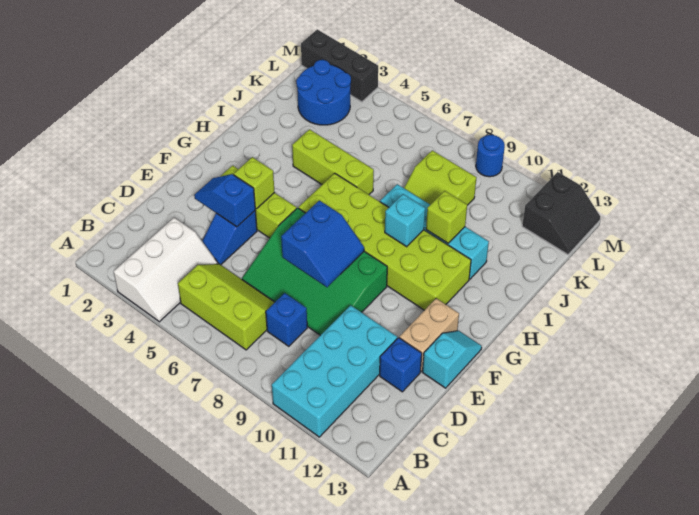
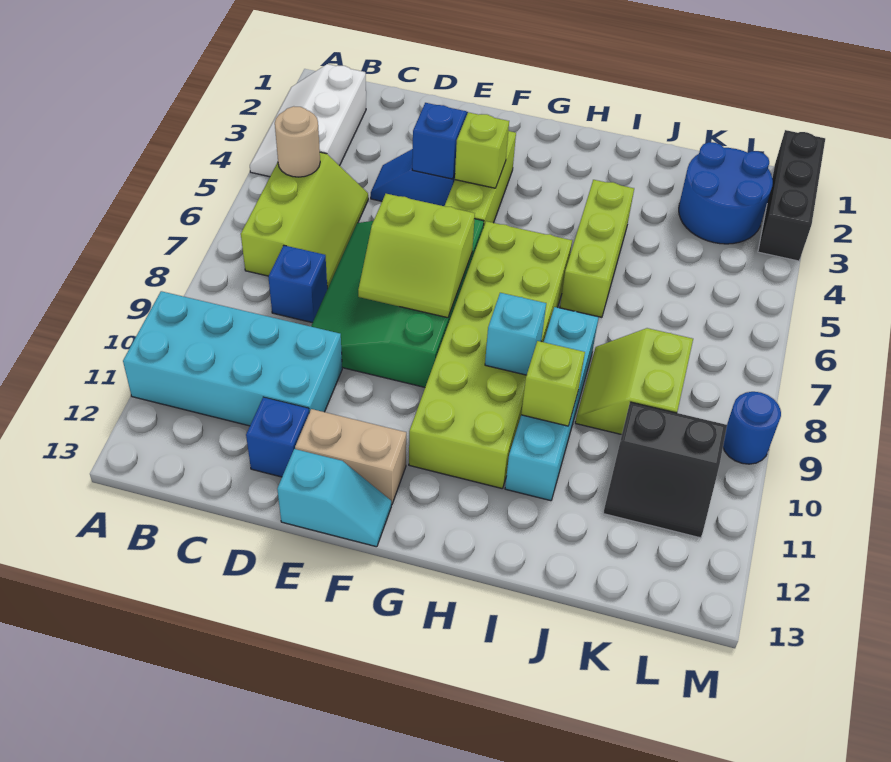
white slope A3:C4 level 1 top 3 -> white slope A2:B4 level 1 top B
none -> tan round brick B5 level 2
blue slope E7:F8 level 2 top 7 -> lime slope E7:F8 level 2 top 7
black slope L12:M13 level 1 top 12 -> black slope K10:L11 level 1 top 10

